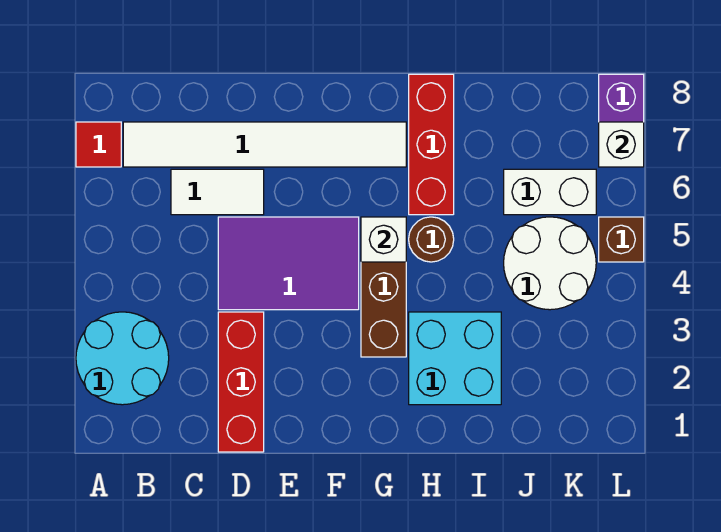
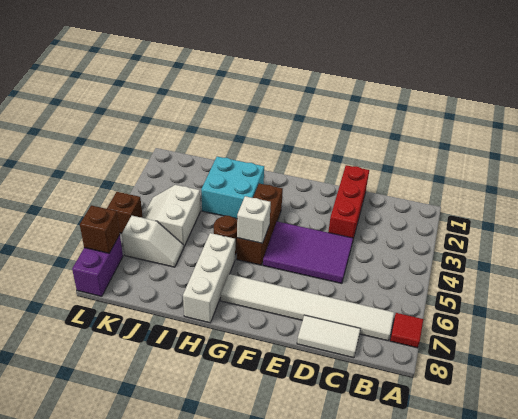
cyan round brick A2:B3 level 1 -> none
white tile C6:D6 level 1 -> white tile C8:D8 level 1
red brick H6:H8 level 1 -> white brick H6:H8 level 1
white round brick J4:K5 level 1 -> white slope J4:K5 level 1 top J
white brick J6:K6 level 1 -> white slope J6:K6 level 1 top K
white brick L7 level 2 -> brown brick L7 level 2

